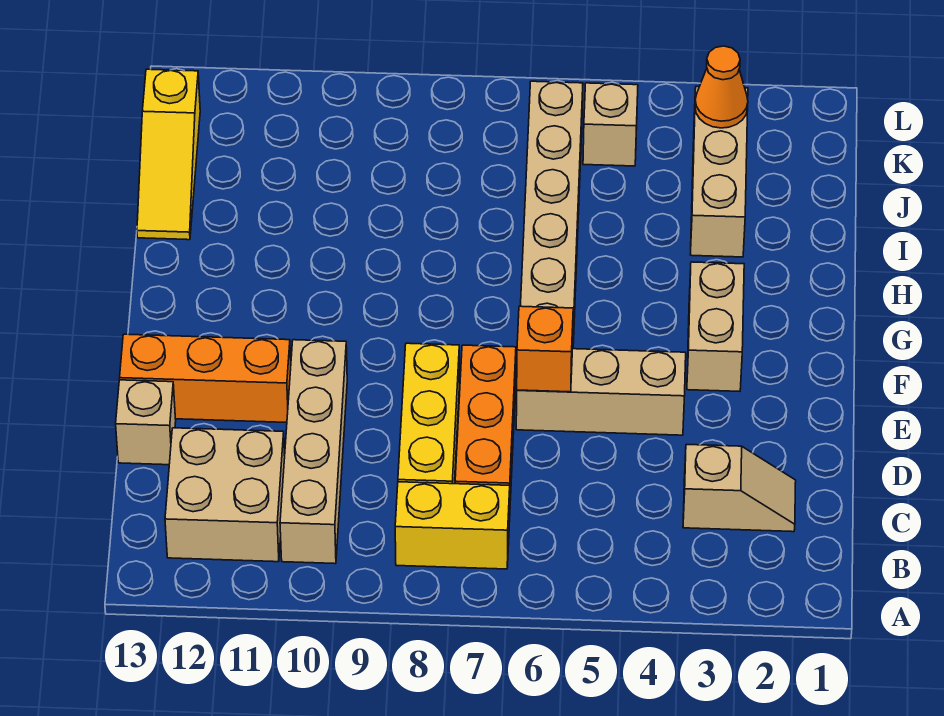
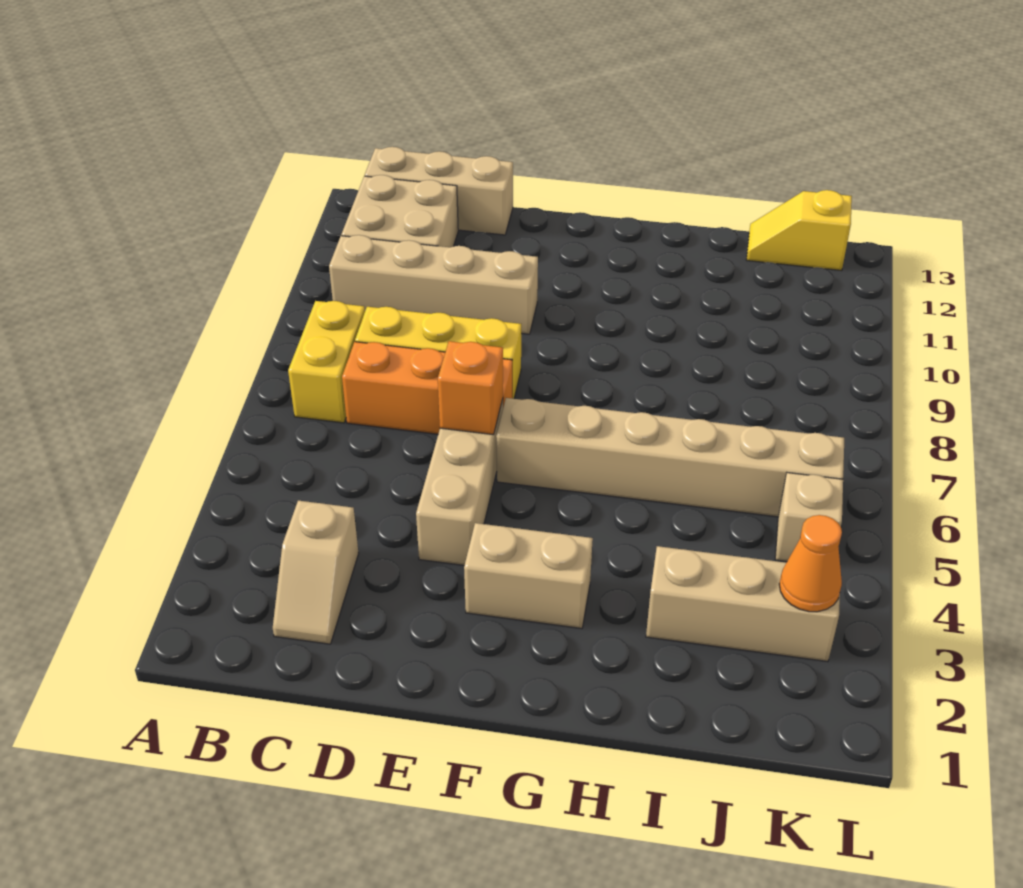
tan brick D13 level 1 -> tan brick B13:D13 level 1
orange brick E11:E13 level 1 -> none
yellow slope I13:K13 level 1 top K -> yellow slope J13:K13 level 1 top K

